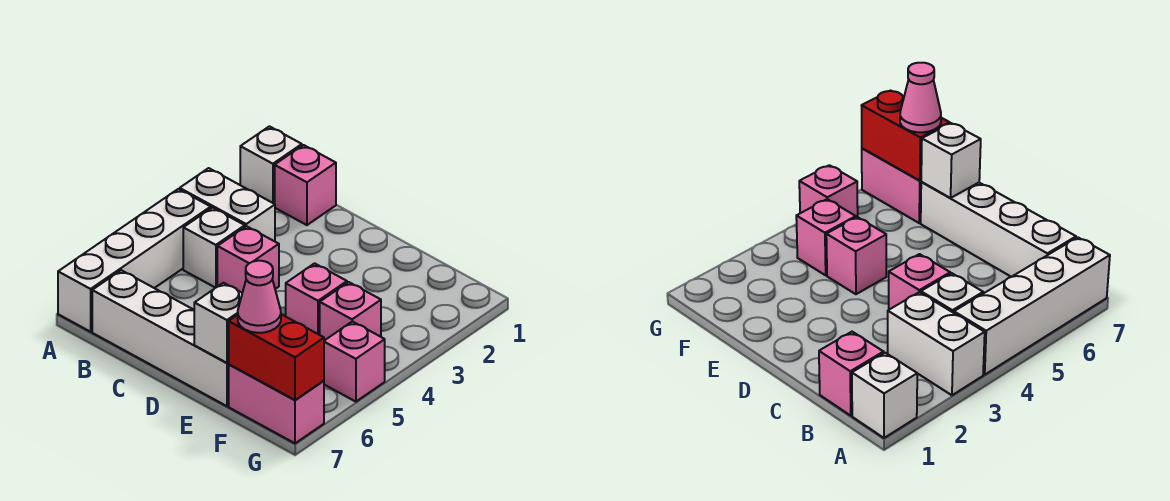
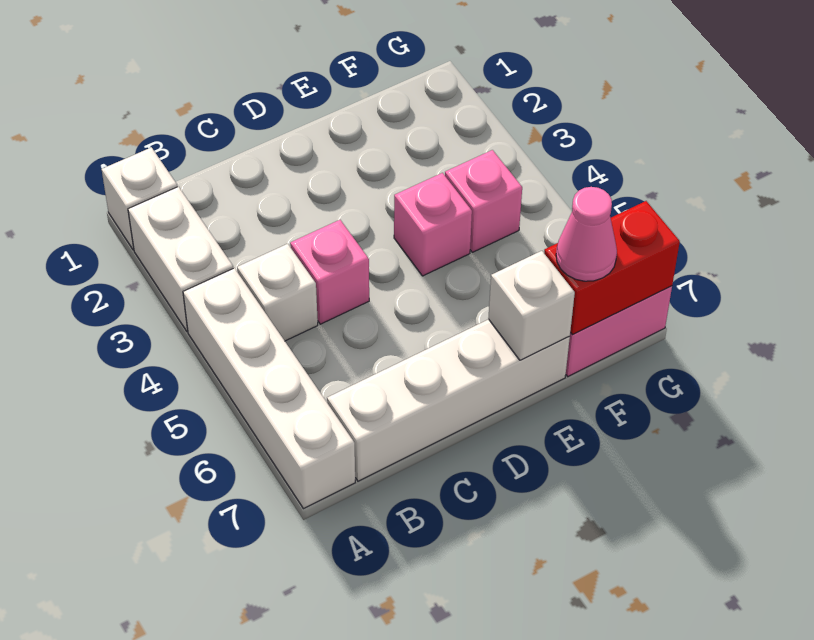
white brick A3:B3 level 1 -> white brick A2:A3 level 1
pink brick B1 level 1 -> none
pink brick G5 level 1 -> none

